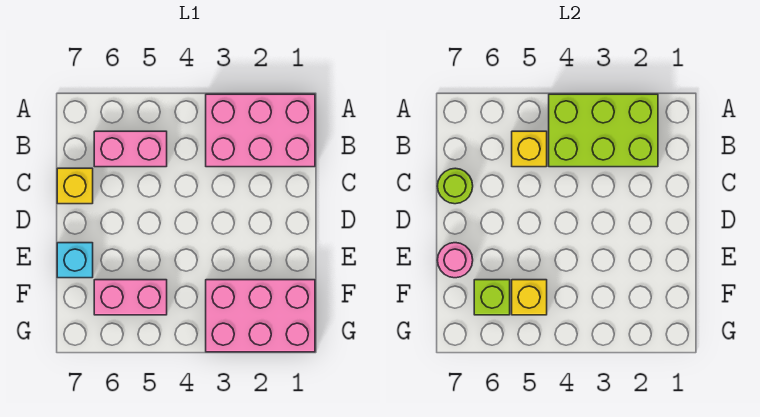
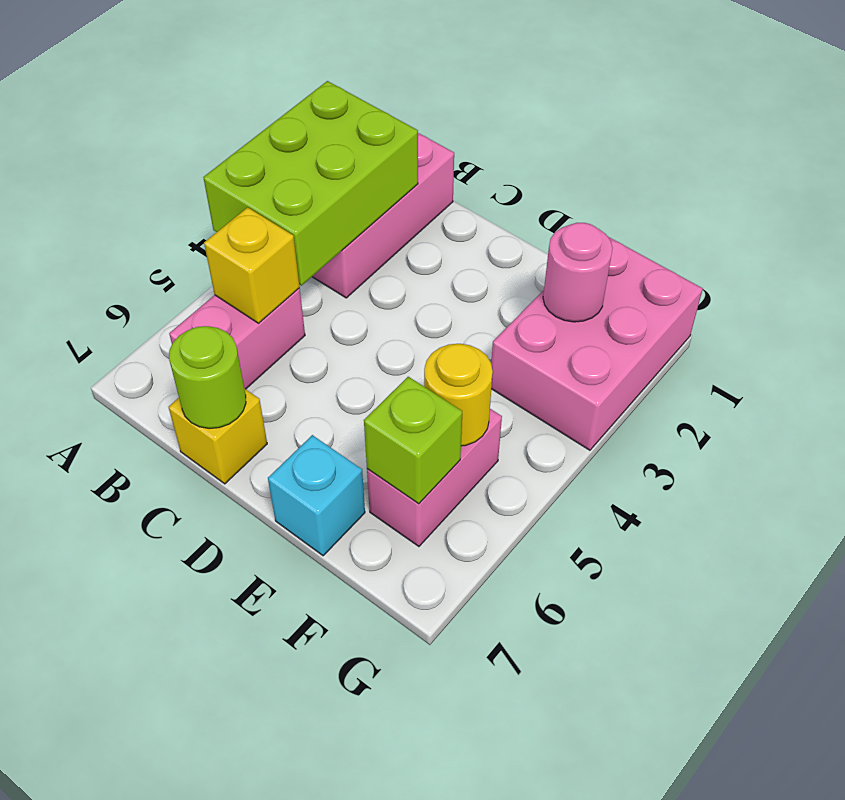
pink round brick E7 level 2 -> pink round brick F2 level 2
yellow brick F5 level 2 -> yellow round brick F5 level 2

